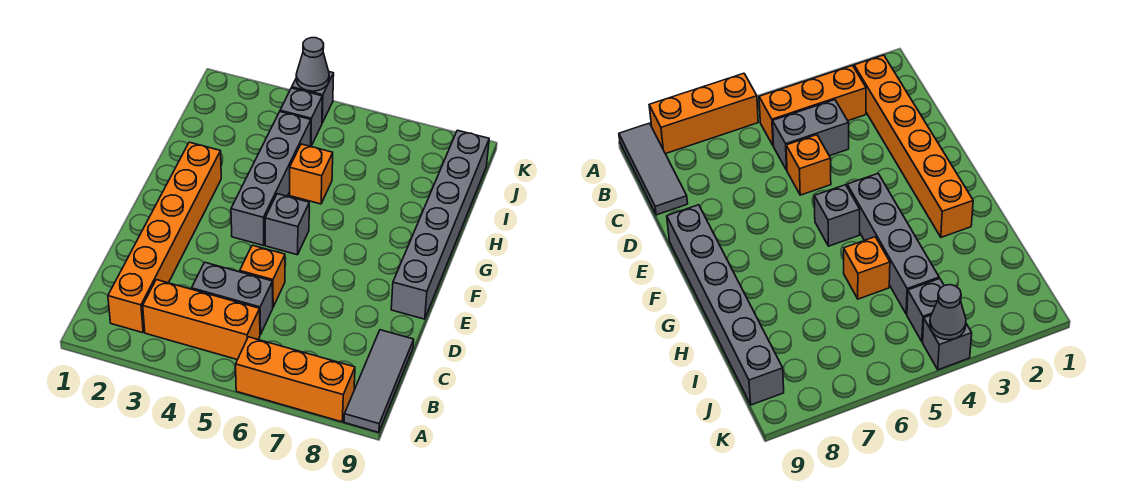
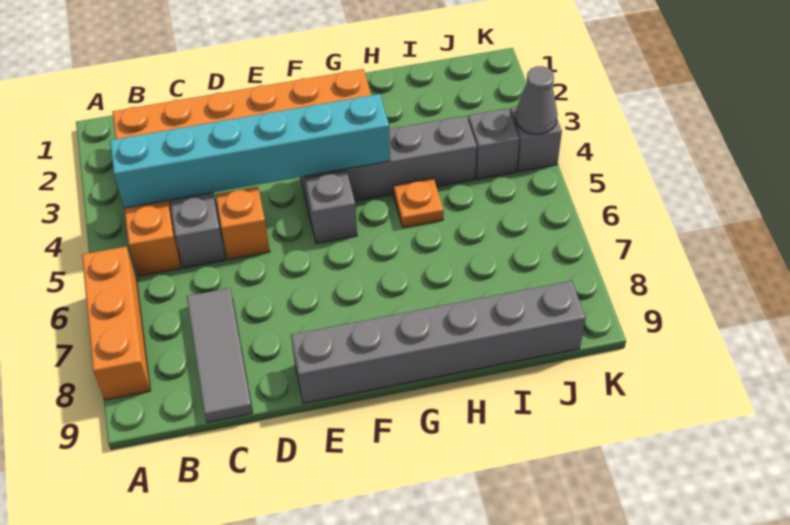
grey tile A9:C9 level 1 -> grey tile C7:C9 level 1
none -> cyan brick B4:G4 level 2
orange brick H5 level 1 -> orange plate H5 level 1

